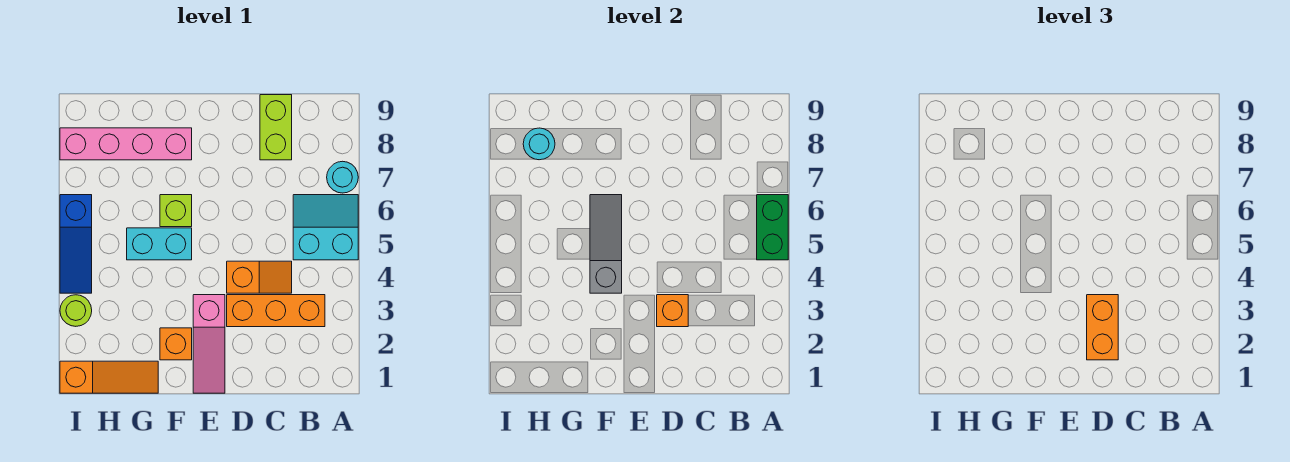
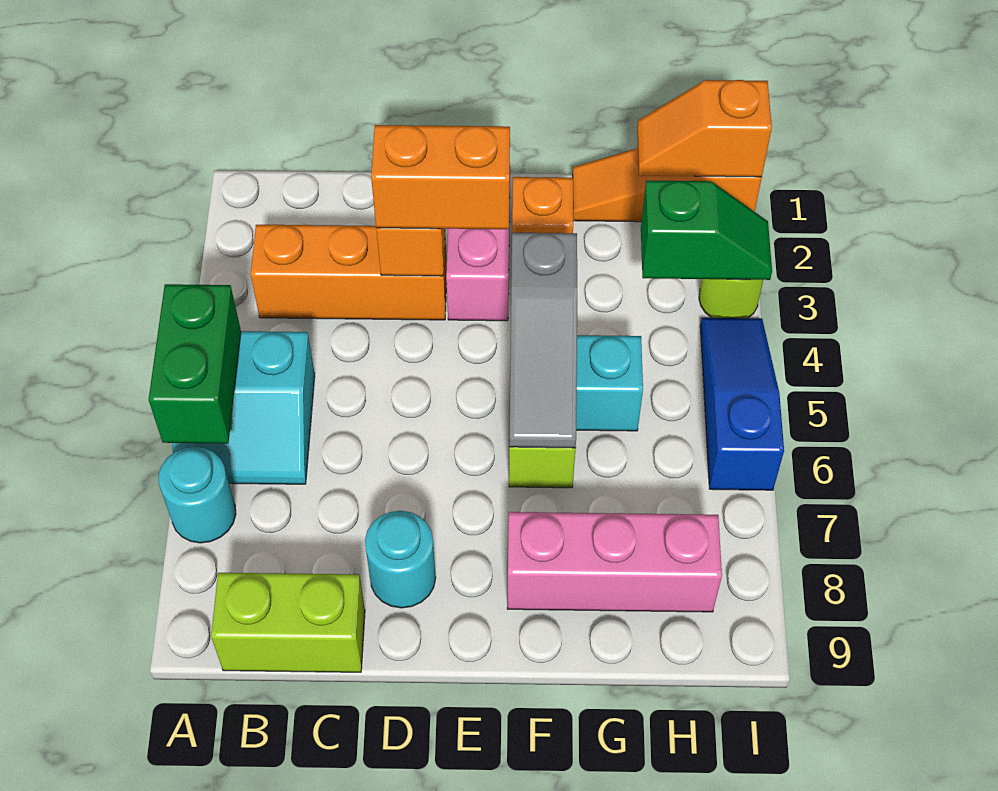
orange slope C4:D4 level 1 top D -> orange slope H1:I1 level 2 top I
lime brick C8:C9 level 1 -> lime brick B9:C9 level 1
orange brick D2:D3 level 3 -> orange brick D3:E3 level 3
pink brick F8:I8 level 1 -> pink brick F8:H8 level 1
none -> green slope H3:I3 level 2 top H
cyan round brick H8 level 2 -> cyan round brick D8 level 1

